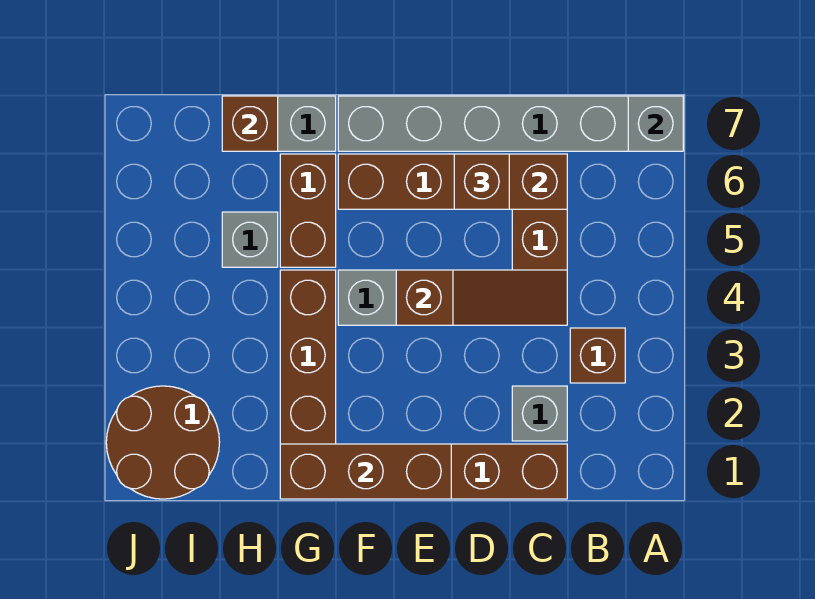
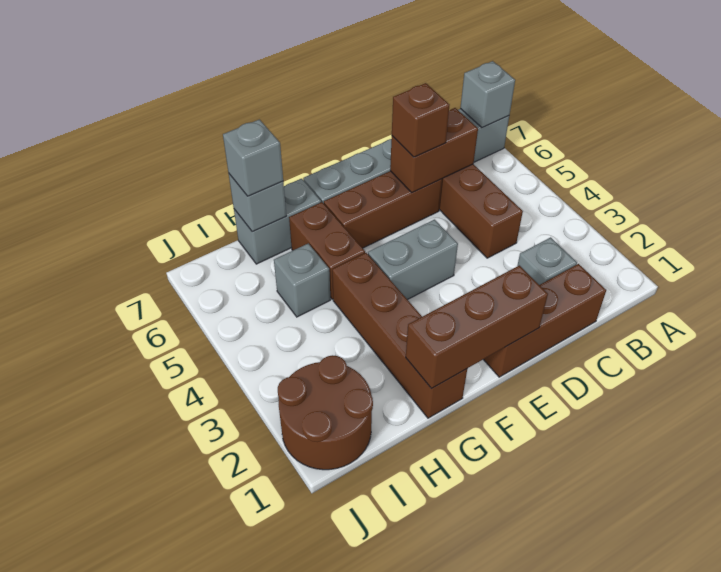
brown brick B3 level 1 -> none
brown slope C4:E4 level 2 top E -> none
brown brick H7 level 2 -> grey brick H7 level 2
none -> grey brick H7 level 3

